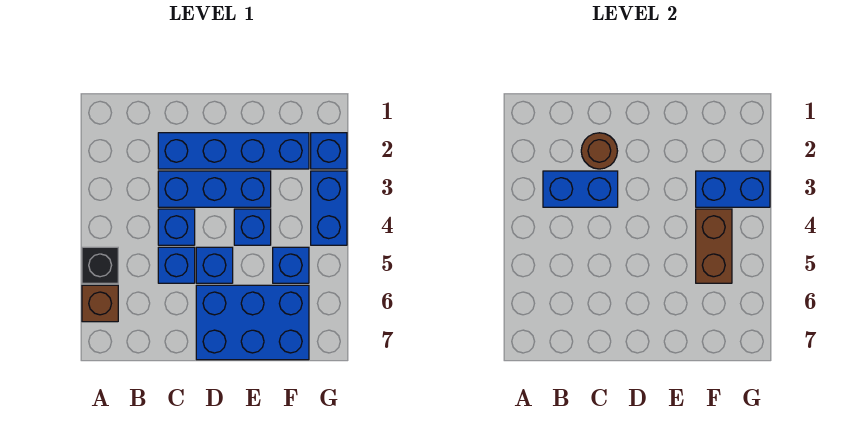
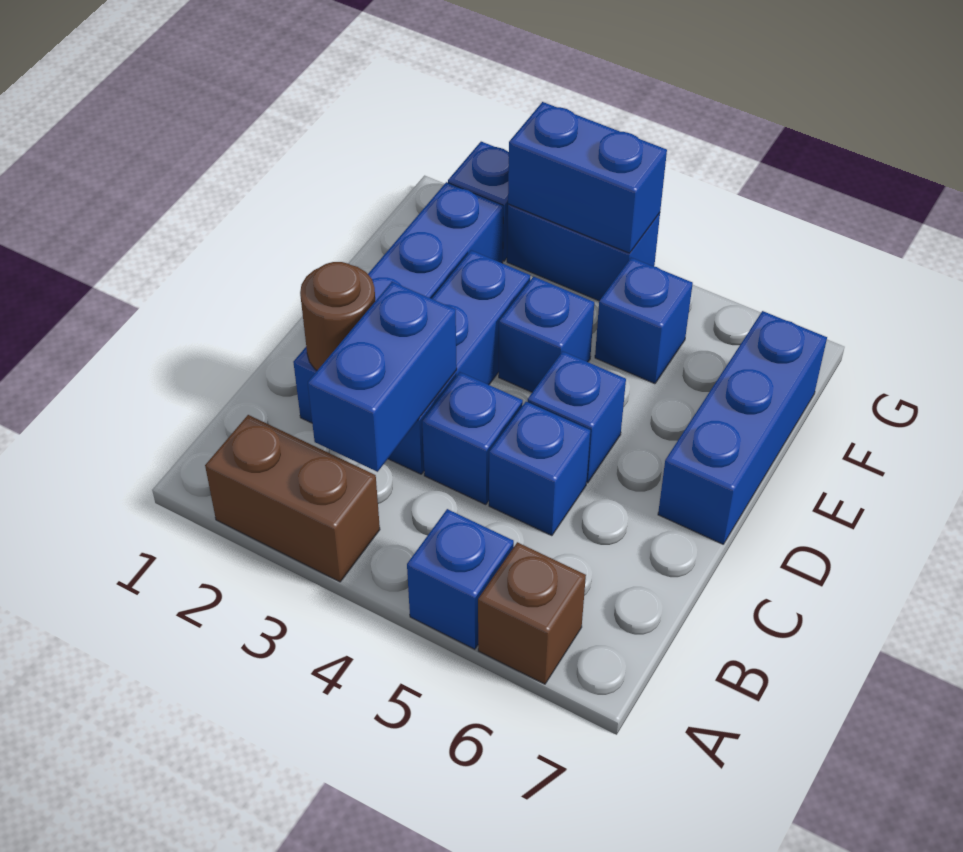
black brick A5 level 1 -> blue brick A5 level 1
blue brick D6:F7 level 1 -> blue brick D7:F7 level 1
blue brick F3:G3 level 2 -> blue brick G3:G4 level 2
brown brick F4:F5 level 2 -> brown brick A2:A3 level 1

